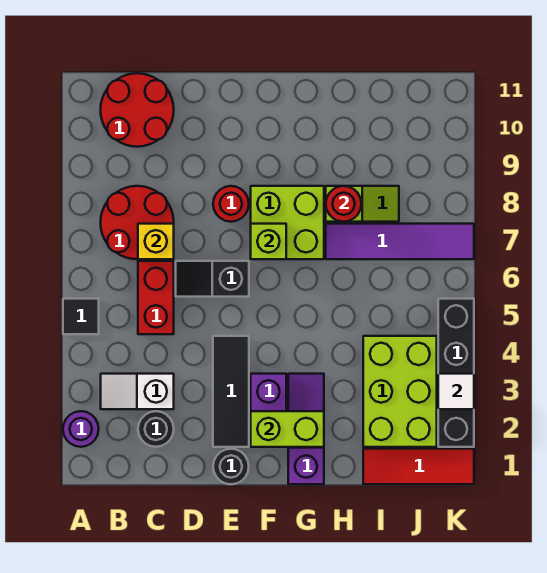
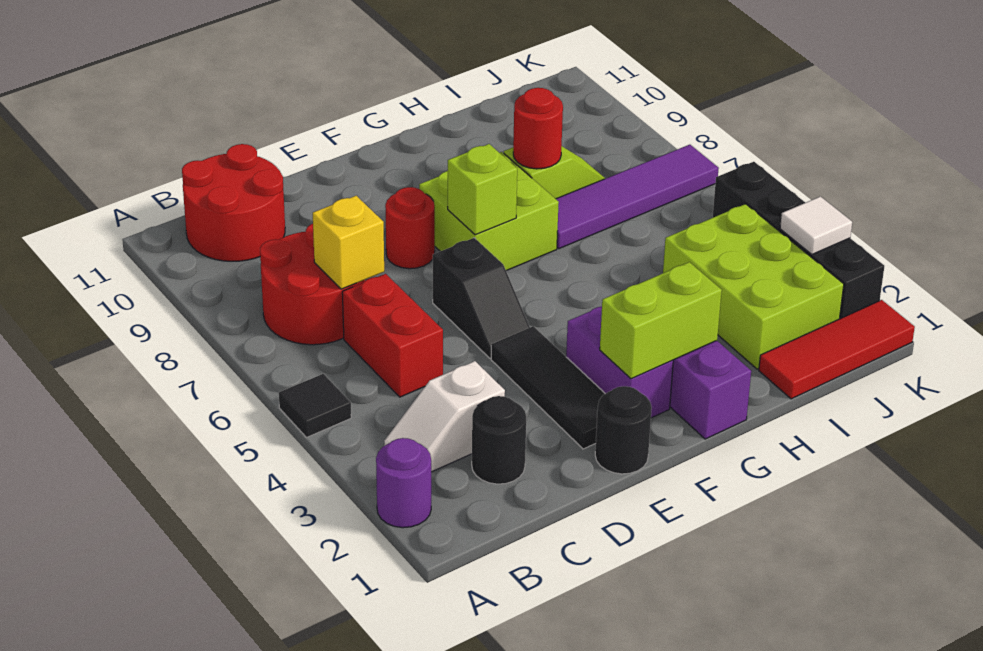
black slope D6:E6 level 1 top E -> black slope E5:E6 level 1 top 6

